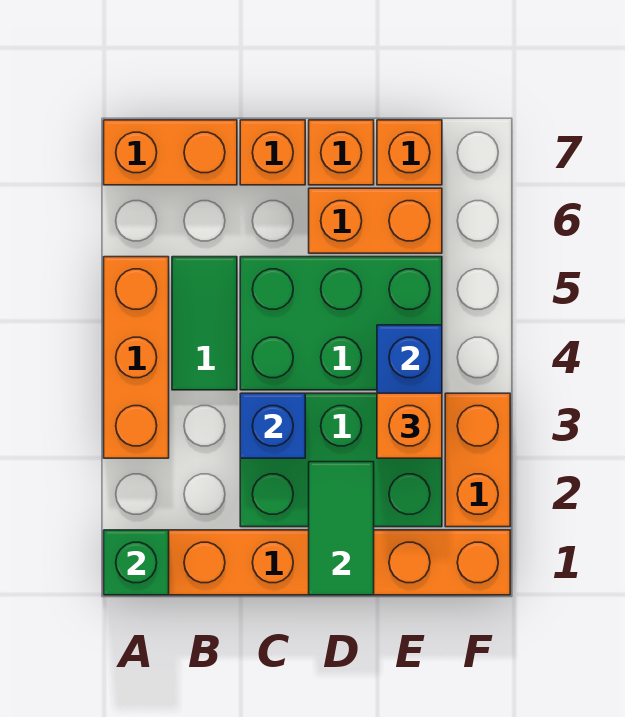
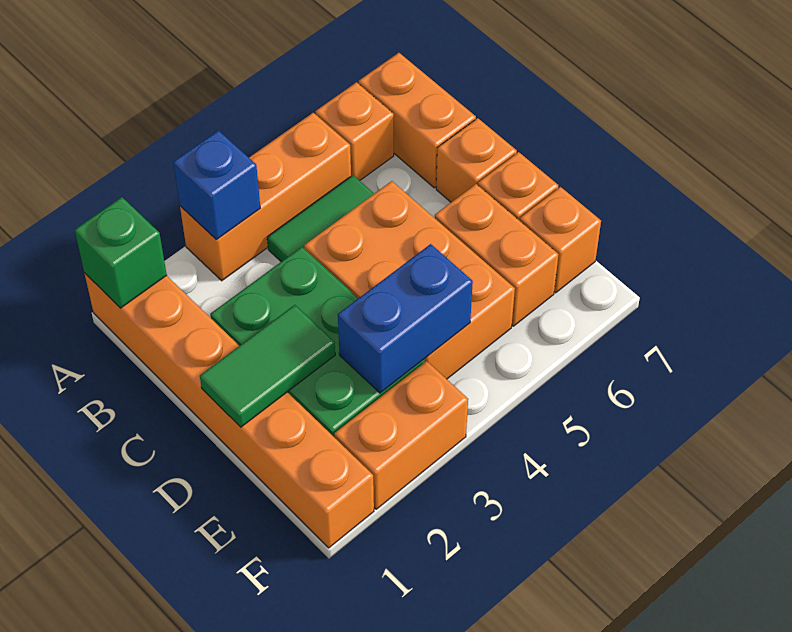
blue brick C3 level 2 -> blue brick A3 level 2
green brick C4:E5 level 1 -> orange brick C4:E5 level 1
orange brick E3 level 3 -> orange brick A6 level 1

